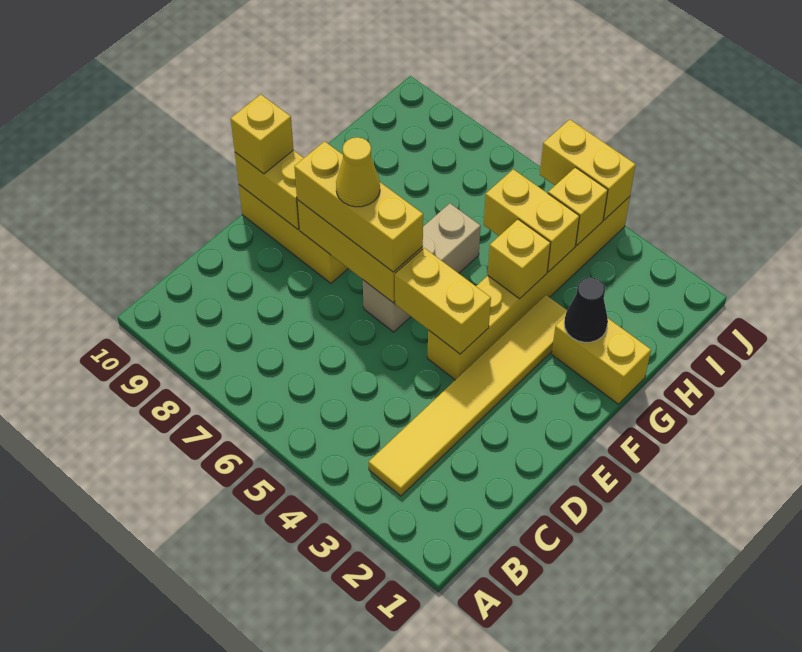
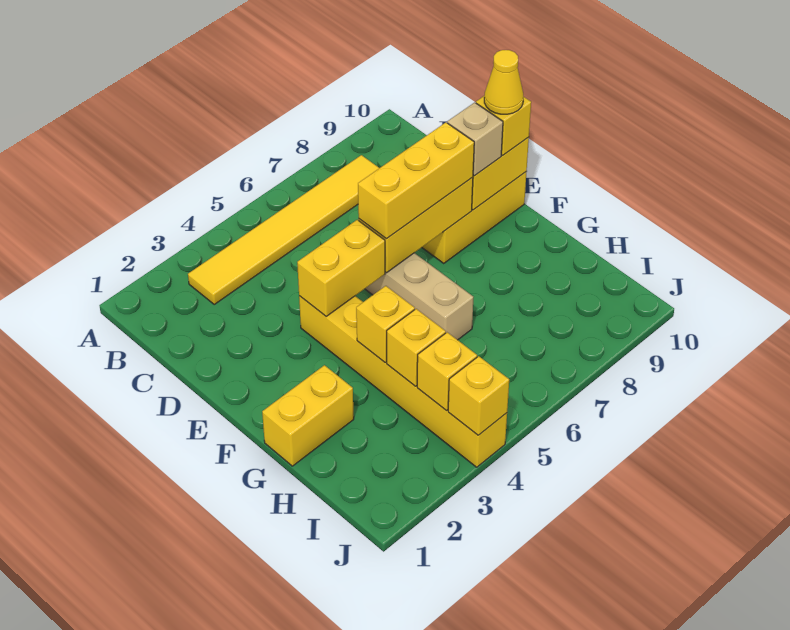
yellow tile B3:G3 level 1 -> yellow tile B3:B8 level 1
yellow cone E7 level 4 -> yellow cone E10 level 4
none -> tan brick E9 level 3
black cone G2 level 2 -> none
yellow brick H4:H5 level 2 -> yellow brick H4 level 2
yellow brick J4:J5 level 2 -> yellow brick J4 level 2

